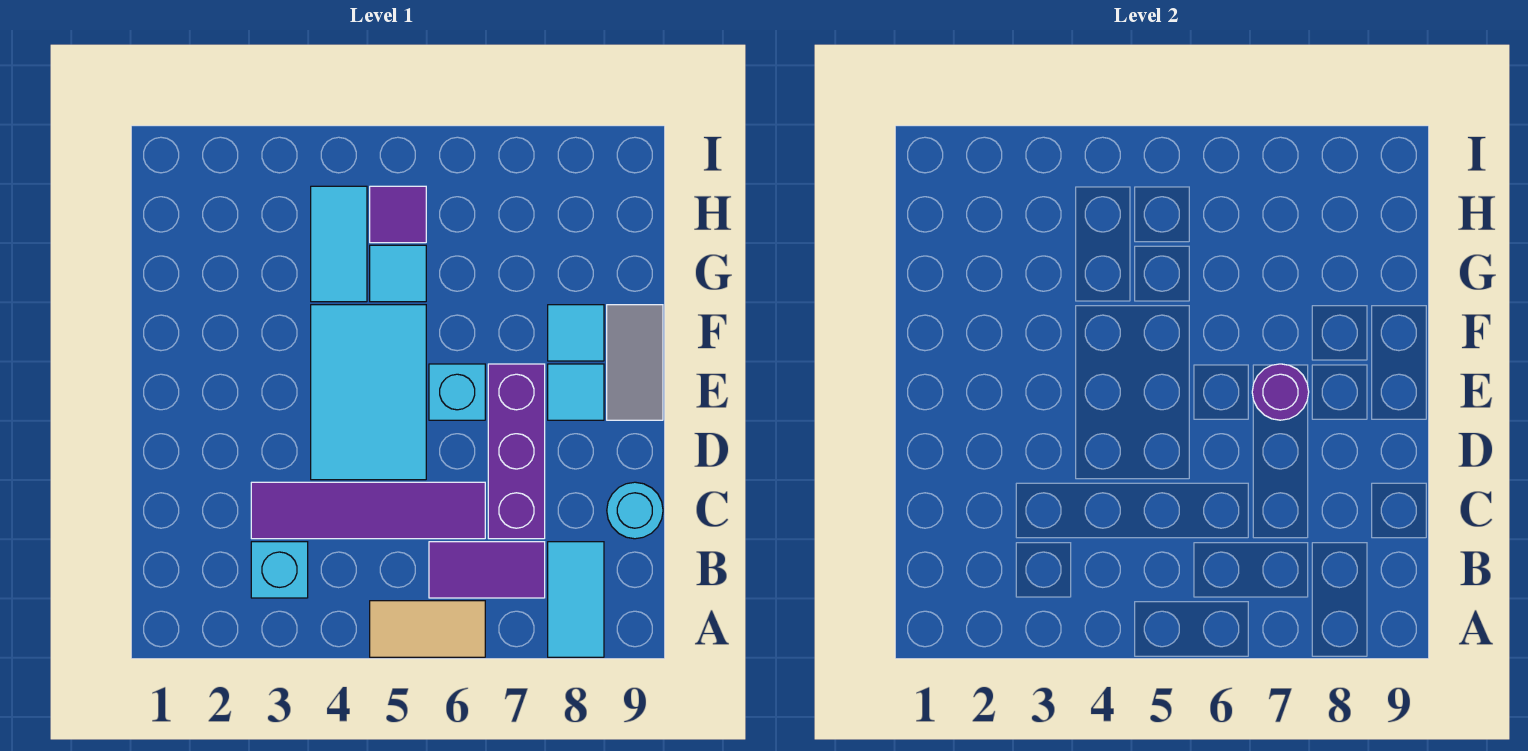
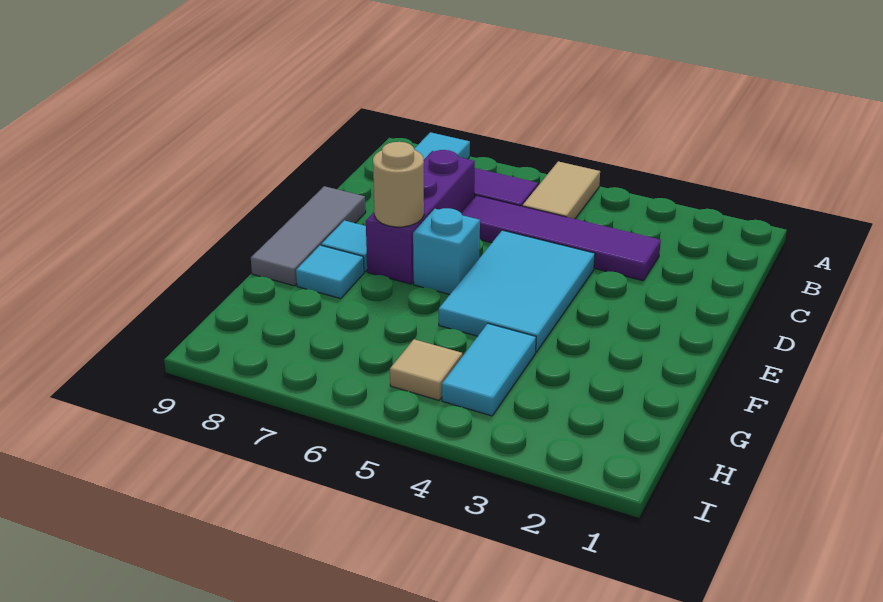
tan tile A5:A6 level 1 -> tan tile A5:B5 level 1
cyan brick B3 level 1 -> none
cyan round brick C9 level 1 -> none
purple round brick E7 level 2 -> tan round brick E7 level 2
grey tile E9:F9 level 1 -> grey tile D9:F9 level 1
cyan tile G5 level 1 -> none
purple tile H5 level 1 -> tan tile H5 level 1

